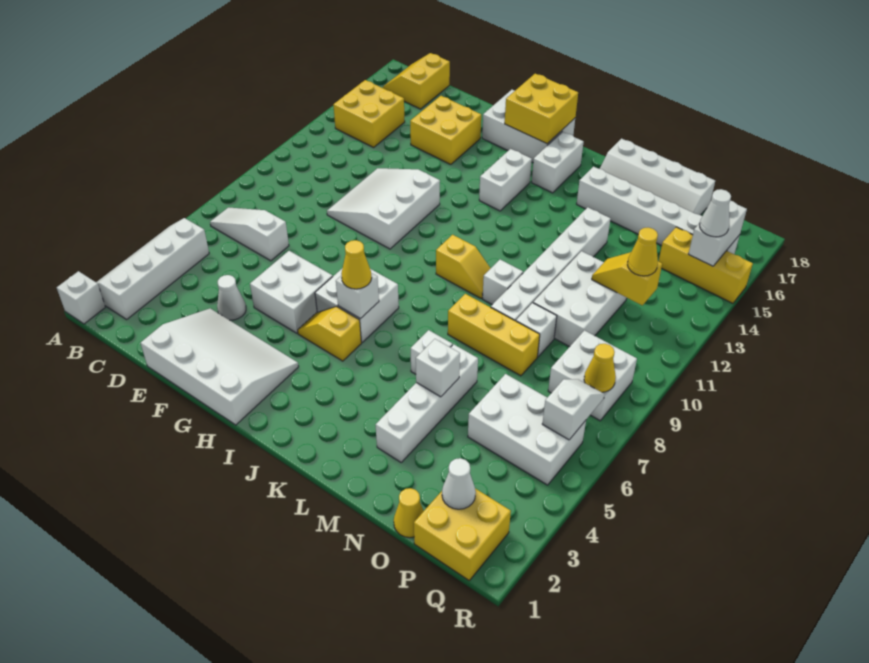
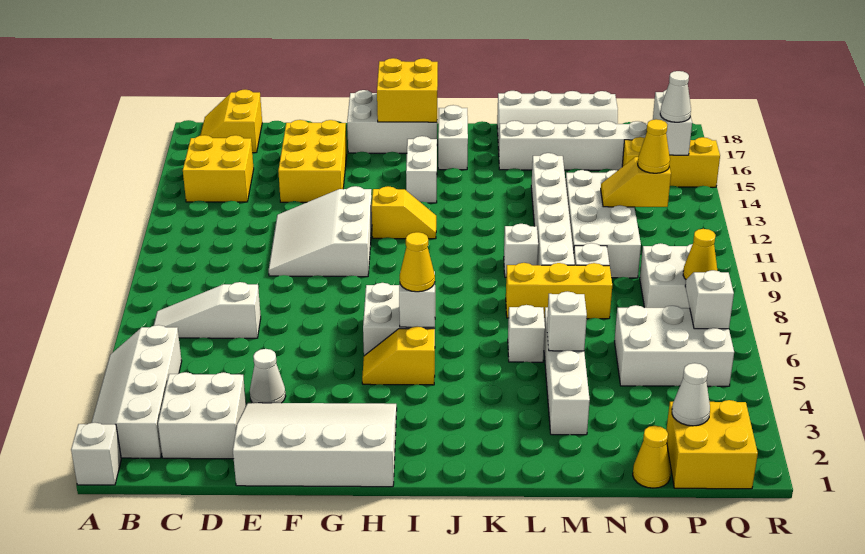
yellow brick E15:F16 level 1 -> yellow brick E14:F16 level 1
white brick F5:G6 level 1 -> white brick C2:D3 level 1
yellow slope J10:K10 level 1 top J -> yellow slope H12:I12 level 1 top H
white brick N10:O12 level 1 -> white brick N10:O13 level 1

